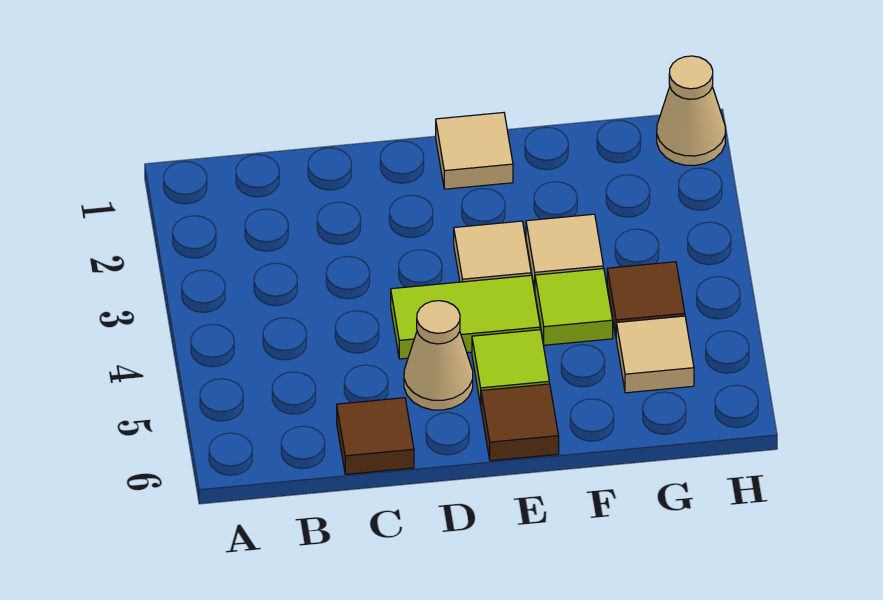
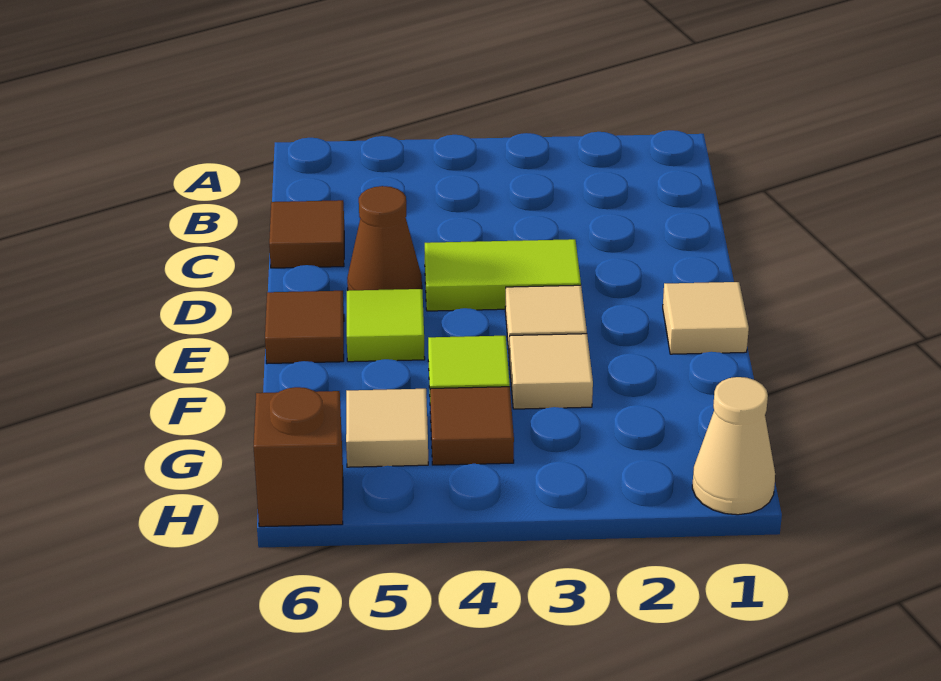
lime tile D4:E4 level 1 -> lime tile D3:D4 level 1
tan cone D5 level 1 -> brown cone D5 level 1
none -> brown brick H6 level 1

